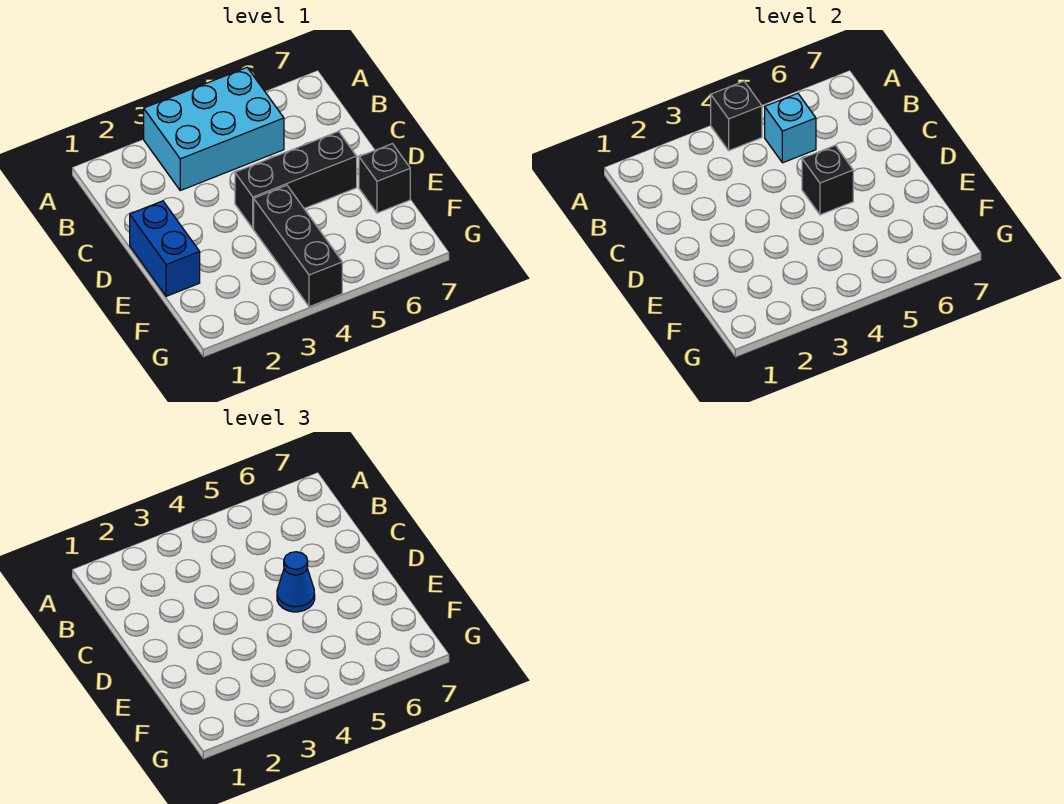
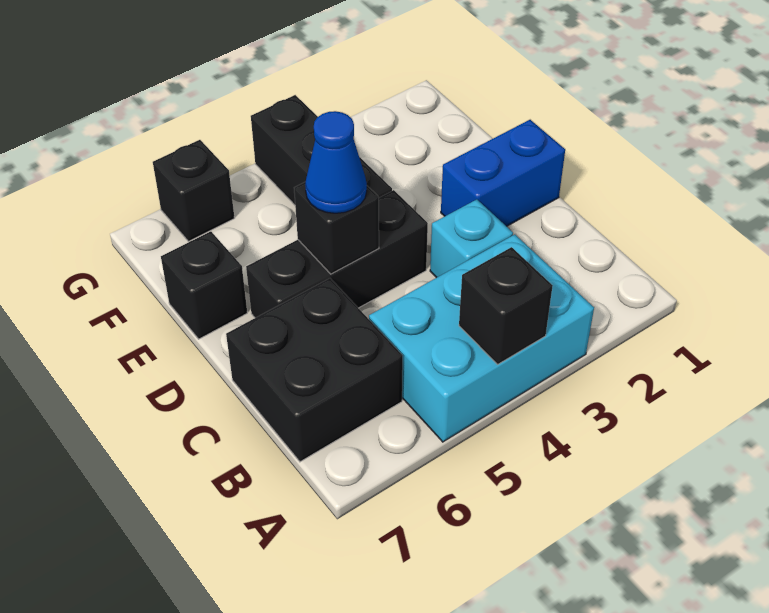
cyan brick B5 level 2 -> cyan brick C3 level 1
none -> black brick B6:C7 level 1
blue brick D1:E1 level 1 -> blue brick D1:D2 level 1
none -> black brick G6 level 1

